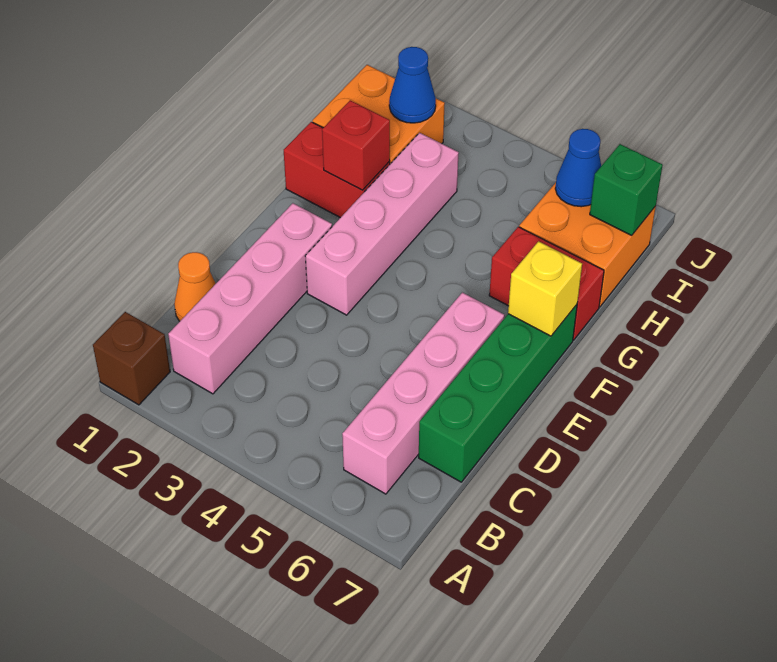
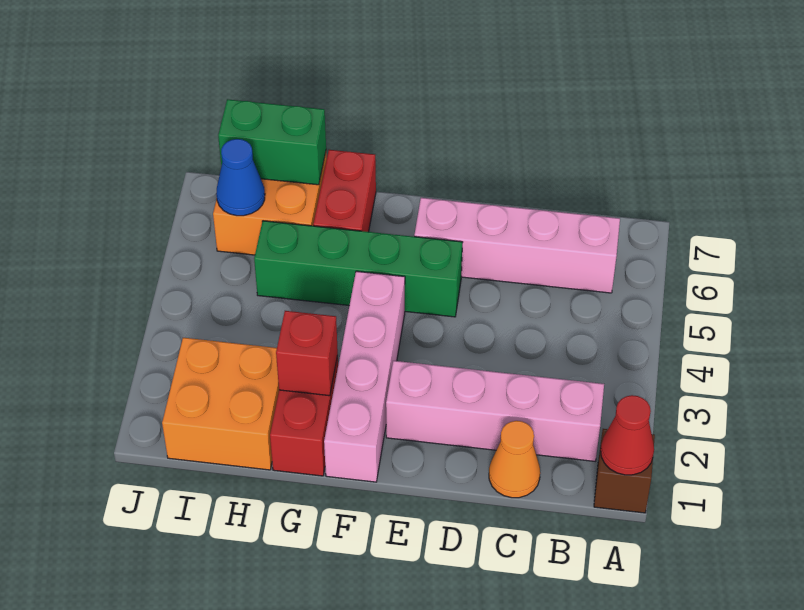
none -> red cone A1 level 2
green brick C7:F7 level 1 -> green brick E5:H5 level 1
pink brick E3:H3 level 1 -> pink brick F1:F4 level 1
yellow brick F7 level 2 -> none
blue cone I2 level 2 -> none
green brick I7 level 2 -> green brick H7:I7 level 2

